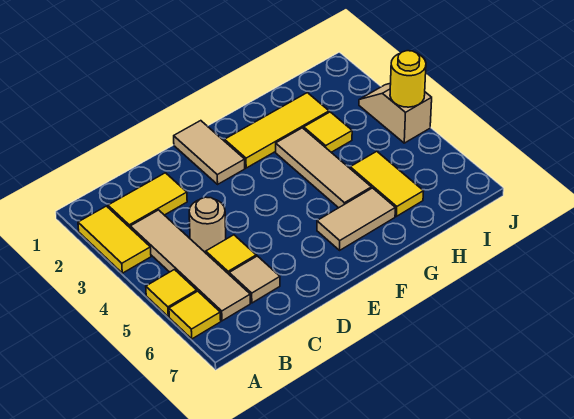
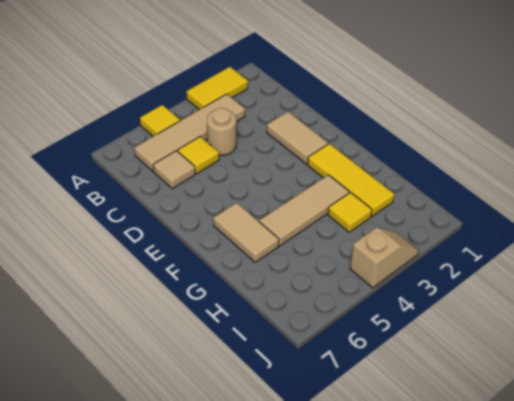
yellow tile A6 level 1 -> none
yellow tile B2:C2 level 1 -> none
tan tile E1:E2 level 1 -> tan tile D2:E2 level 1
yellow tile H5:H6 level 1 -> none
yellow round brick J4 level 2 -> none

